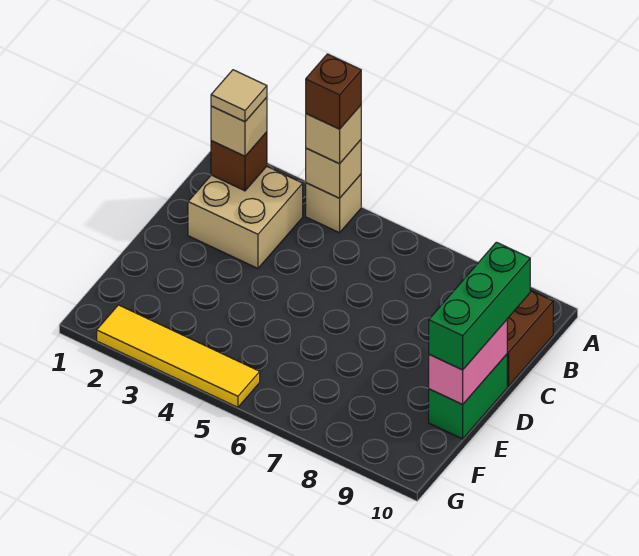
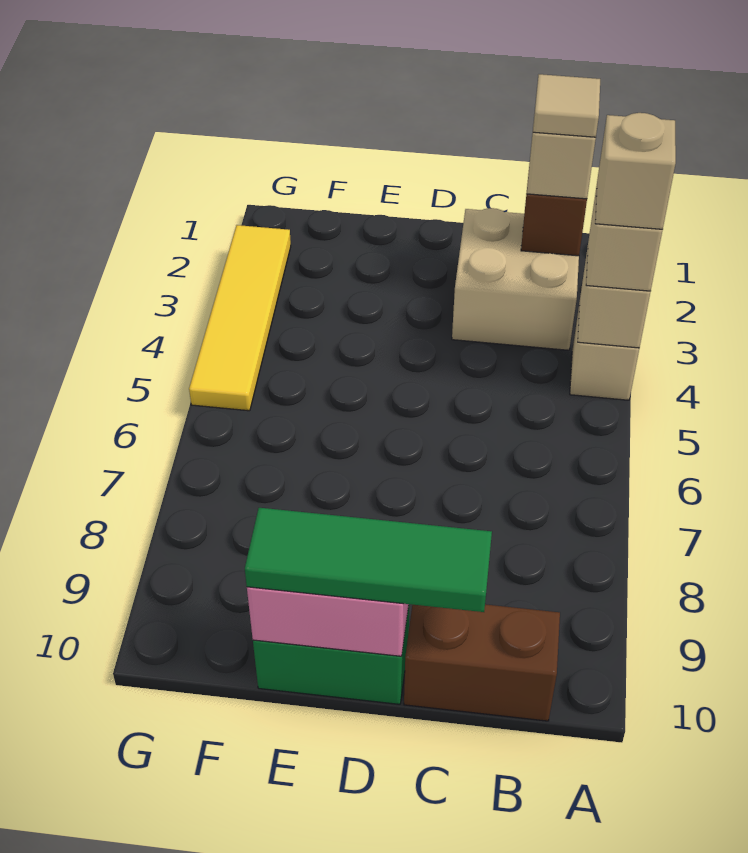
brown brick A4 level 4 -> tan brick A4 level 4
green brick C10:E10 level 3 -> green tile C10:E10 level 3

